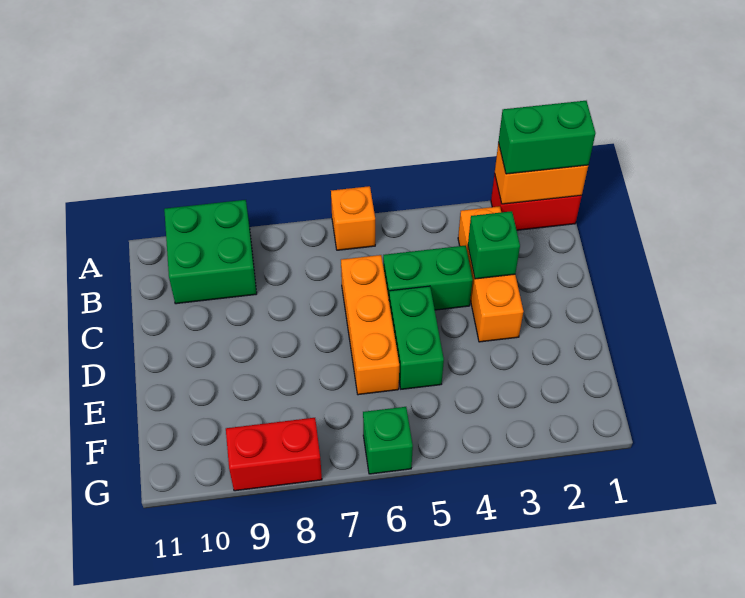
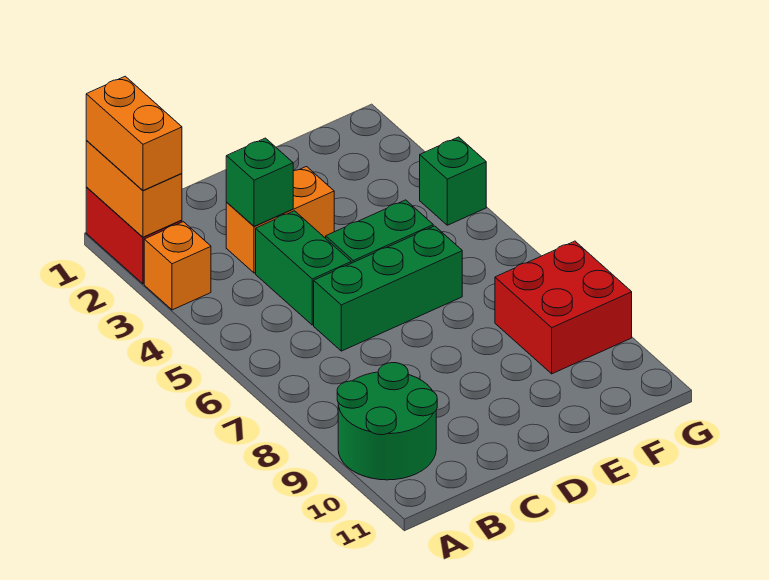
green brick A1:A2 level 3 -> orange brick A1:A2 level 3
orange brick A6 level 1 -> orange brick A3 level 1
green brick A9:B10 level 1 -> green round brick A9:B10 level 1
orange brick B3:D3 level 1 -> orange brick C3:D3 level 1
orange brick C6:E6 level 1 -> green brick C6:E6 level 1
green brick G6 level 1 -> green brick G4 level 1
red brick G8:G9 level 1 -> red brick F8:G9 level 1

